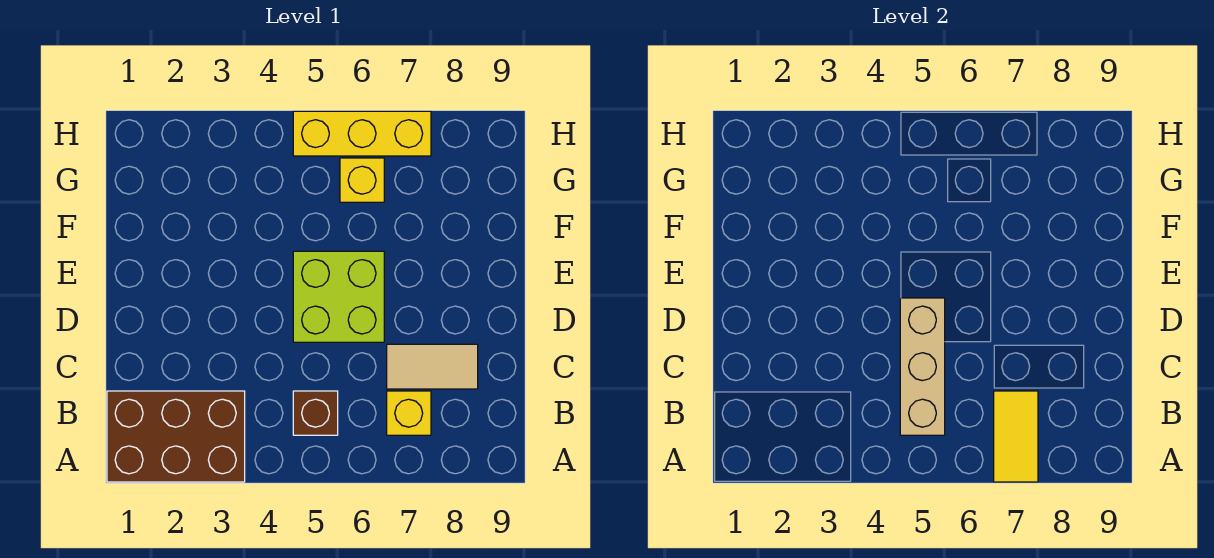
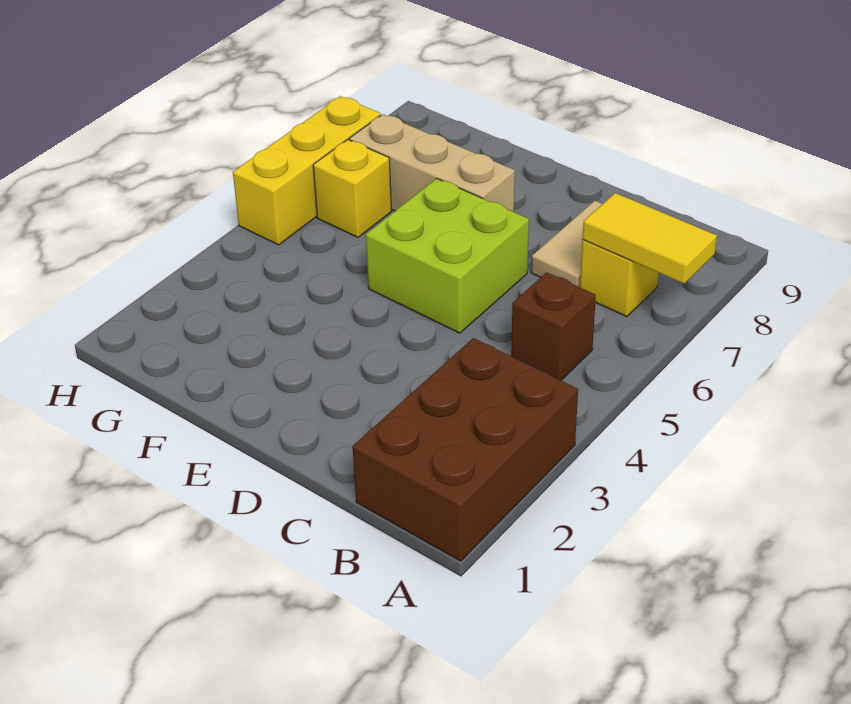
tan brick B5:D5 level 2 -> tan brick E7:G7 level 1

